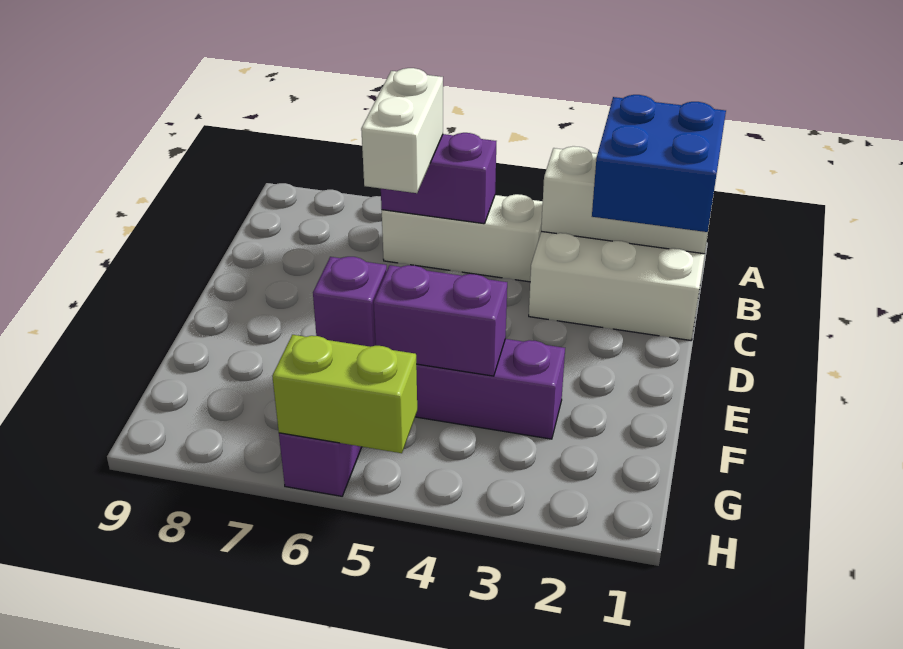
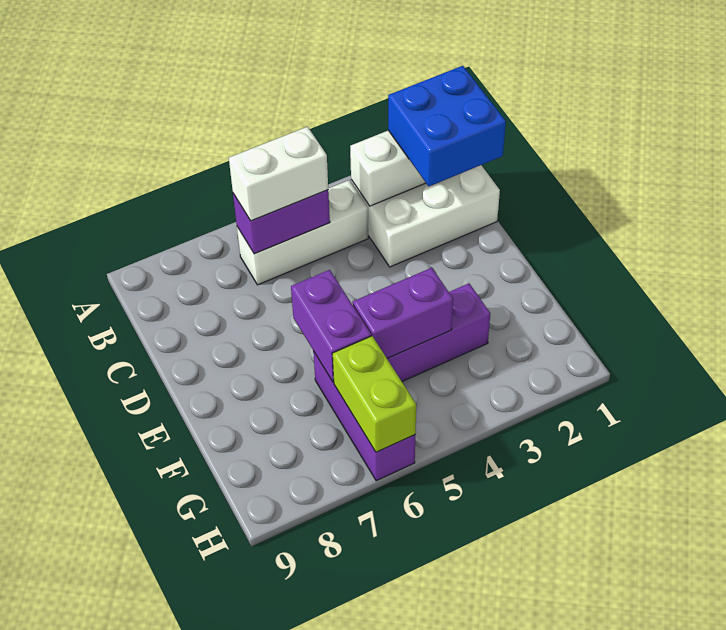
white brick B6:C6 level 3 -> white brick B5:B6 level 3
purple brick F6 level 2 -> purple brick E6:F6 level 2
lime brick H5:H6 level 2 -> lime brick G6:H6 level 2

